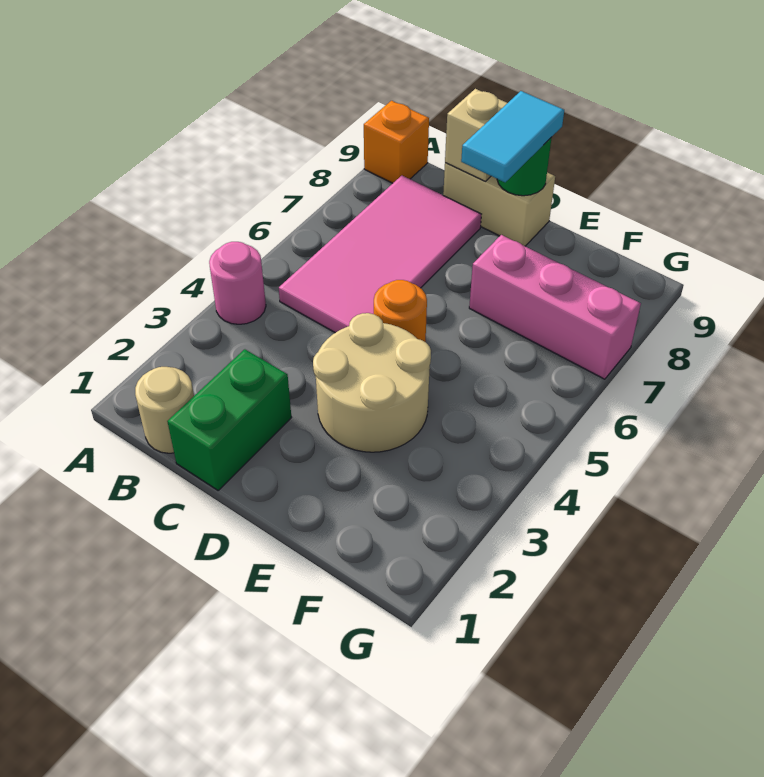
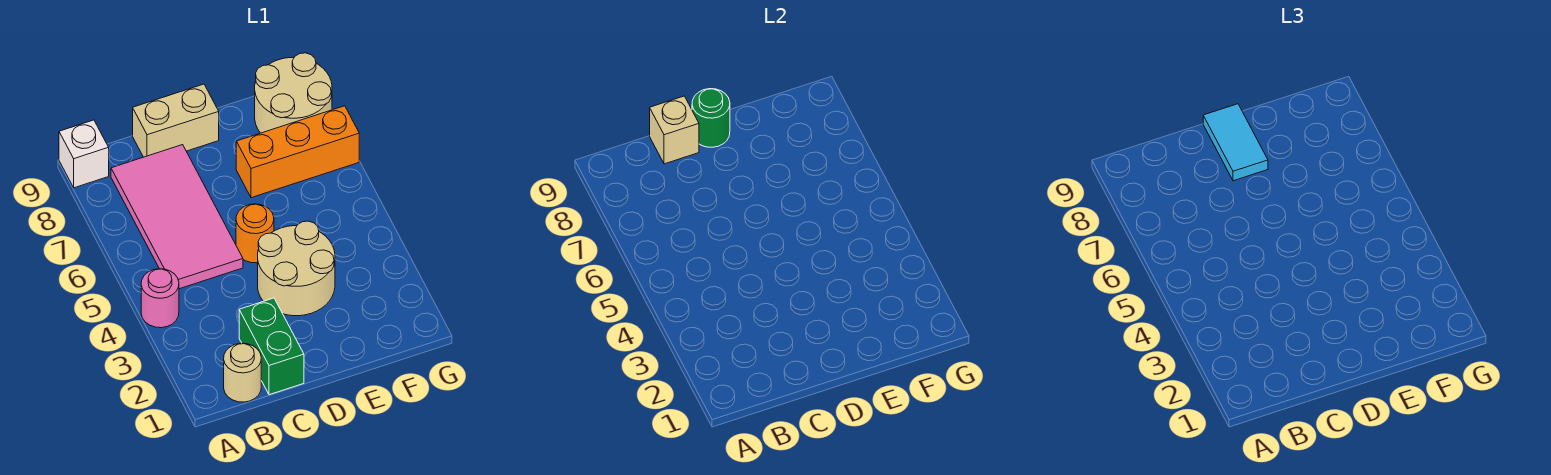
orange brick A9 level 1 -> white brick A9 level 1
pink brick E7:G7 level 1 -> orange brick E7:G7 level 1
none -> tan round brick F8:G9 level 1

